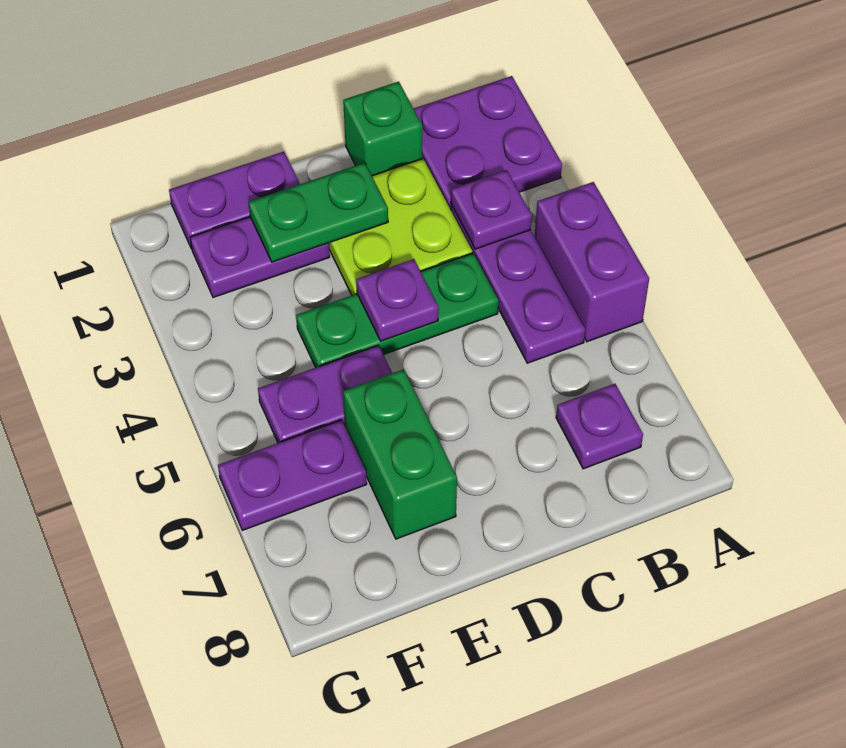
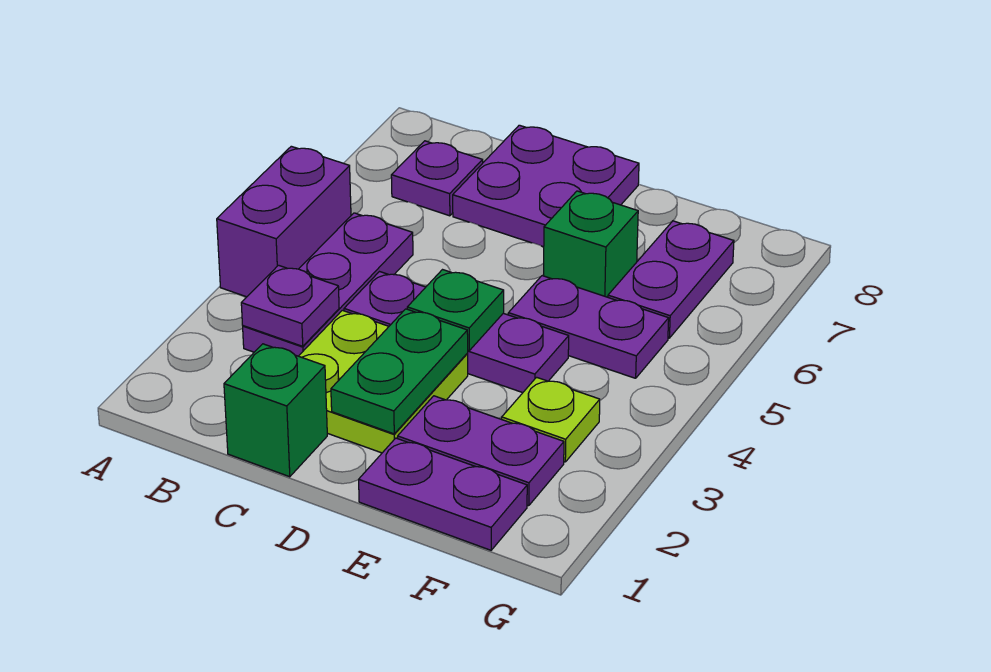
purple plate A1:B2 level 1 -> purple plate C7:D8 level 1
green plate C4:E4 level 1 -> purple plate C4:E4 level 1
green plate D2:E2 level 2 -> green plate D2:D3 level 2
purple plate D4 level 2 -> green plate D4 level 2
green brick E6:E7 level 1 -> green brick E6 level 1
none -> lime plate F3 level 1
purple plate F6:G6 level 1 -> purple plate F6:F7 level 1

